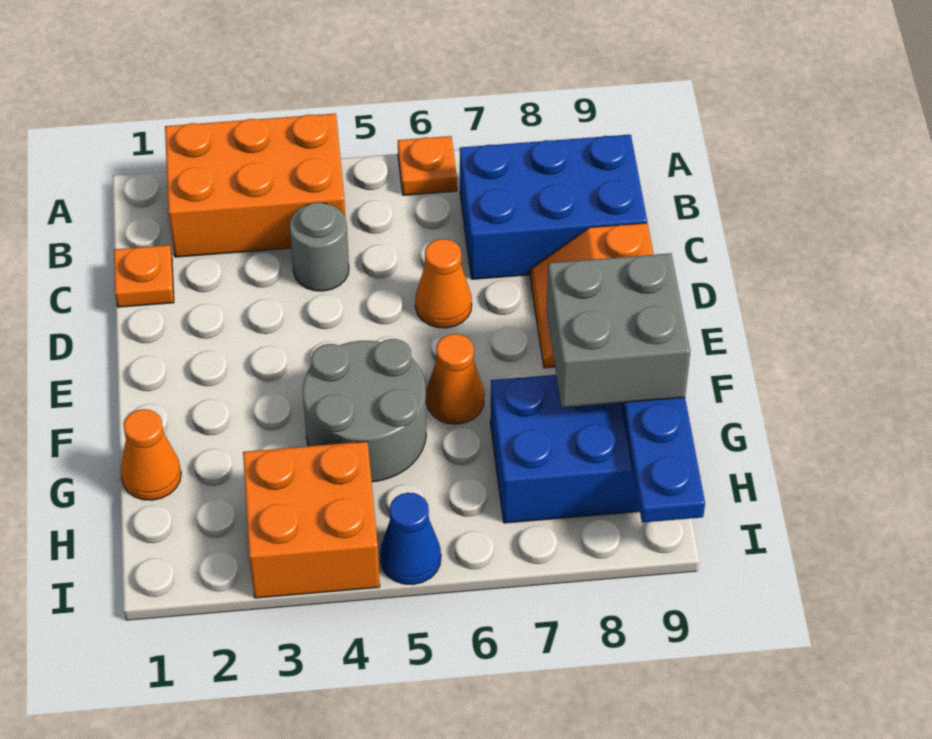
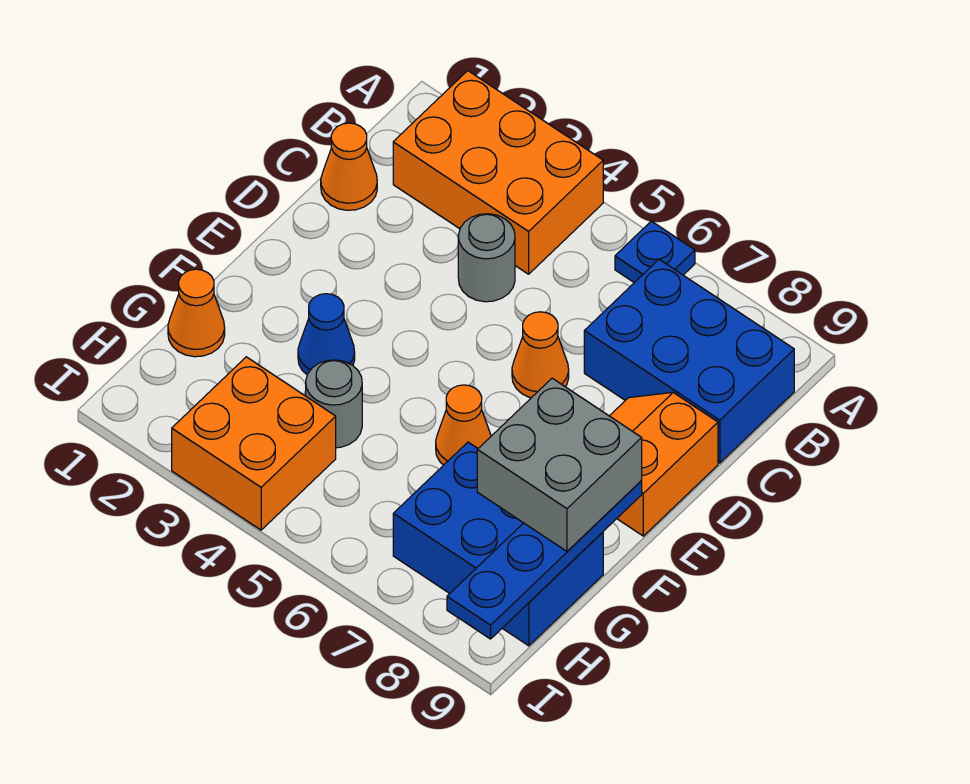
orange plate A6 level 1 -> blue plate A6 level 1
orange plate C1 level 1 -> orange cone C1 level 1
grey round brick F4:G5 level 1 -> grey round brick G4 level 1
blue cone I5 level 1 -> blue cone F3 level 1

